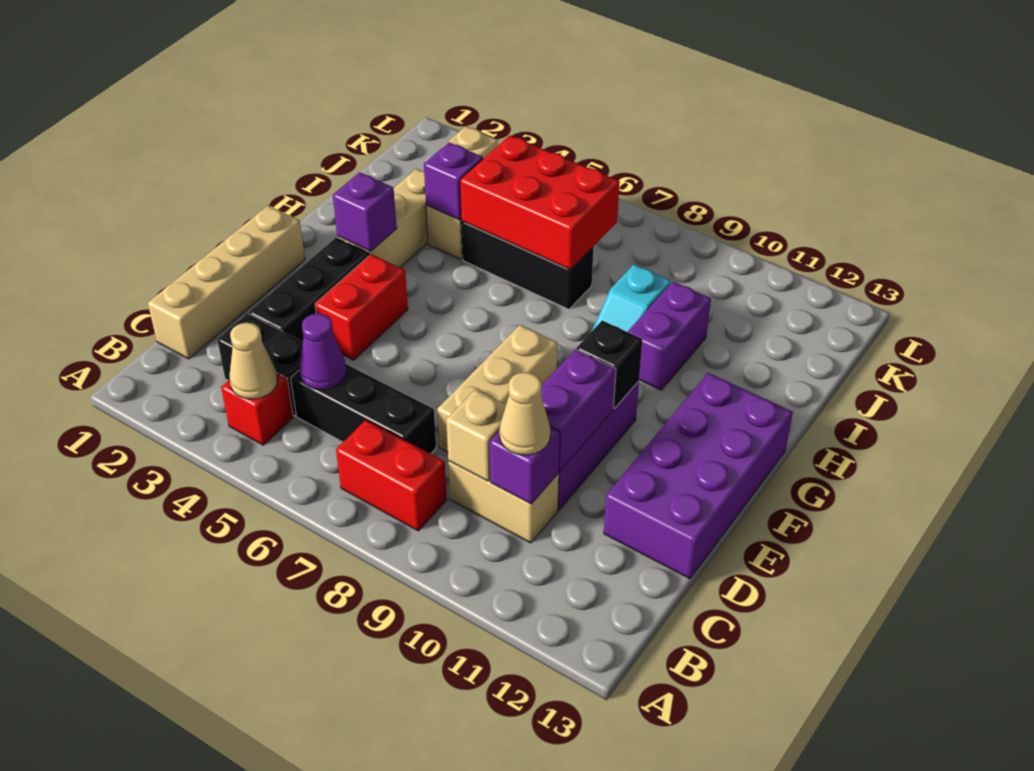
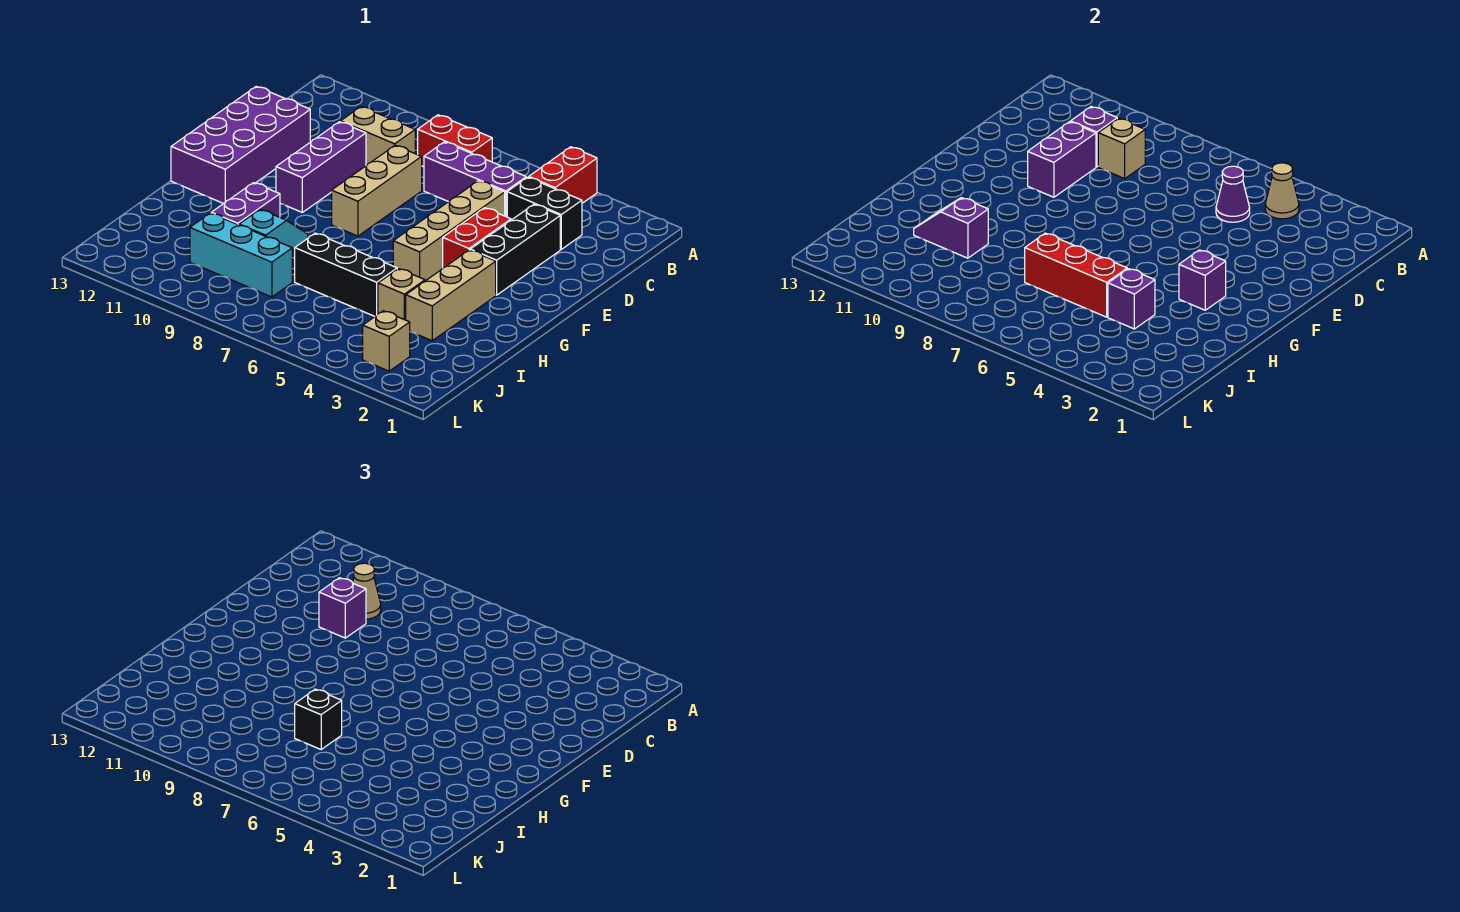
red brick B4 level 1 -> red brick A4:B4 level 1
tan brick C1:F1 level 1 -> tan brick D5:G5 level 1
black brick C5:C7 level 1 -> purple brick C5:C7 level 1
none -> purple brick D10 level 3
black brick F10 level 2 -> black brick I7 level 3
red brick I5:J7 level 2 -> red brick I5:I7 level 2
none -> purple slope I10:I11 level 2 top 10
none -> cyan brick J8:J10 level 1

